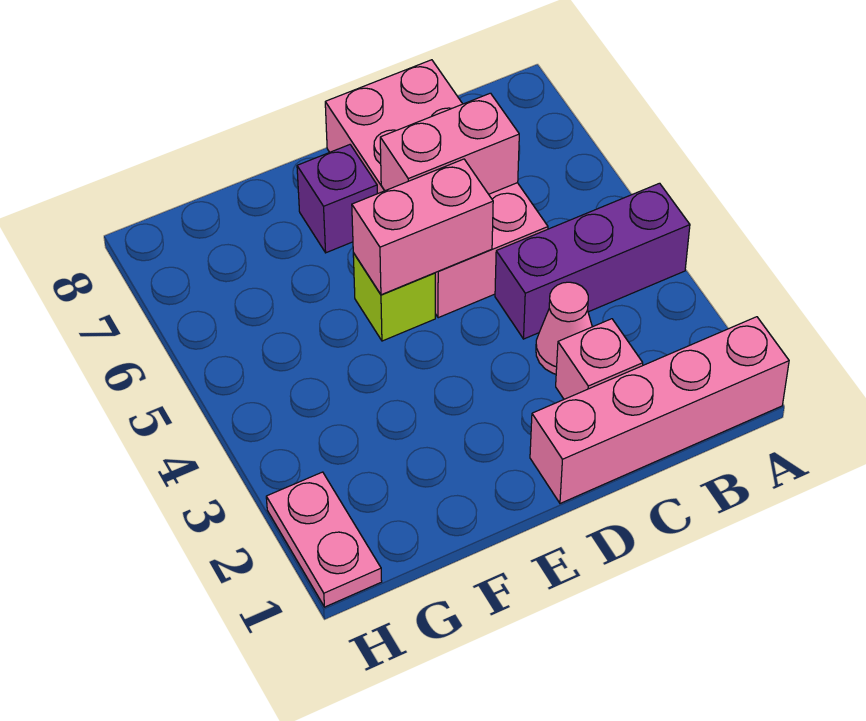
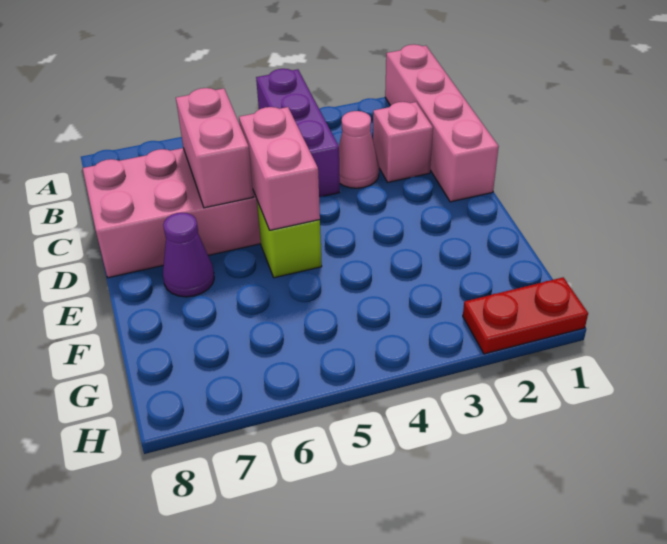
purple brick E7 level 1 -> purple cone E7 level 1
pink plate H1:H2 level 1 -> red plate H1:H2 level 1

